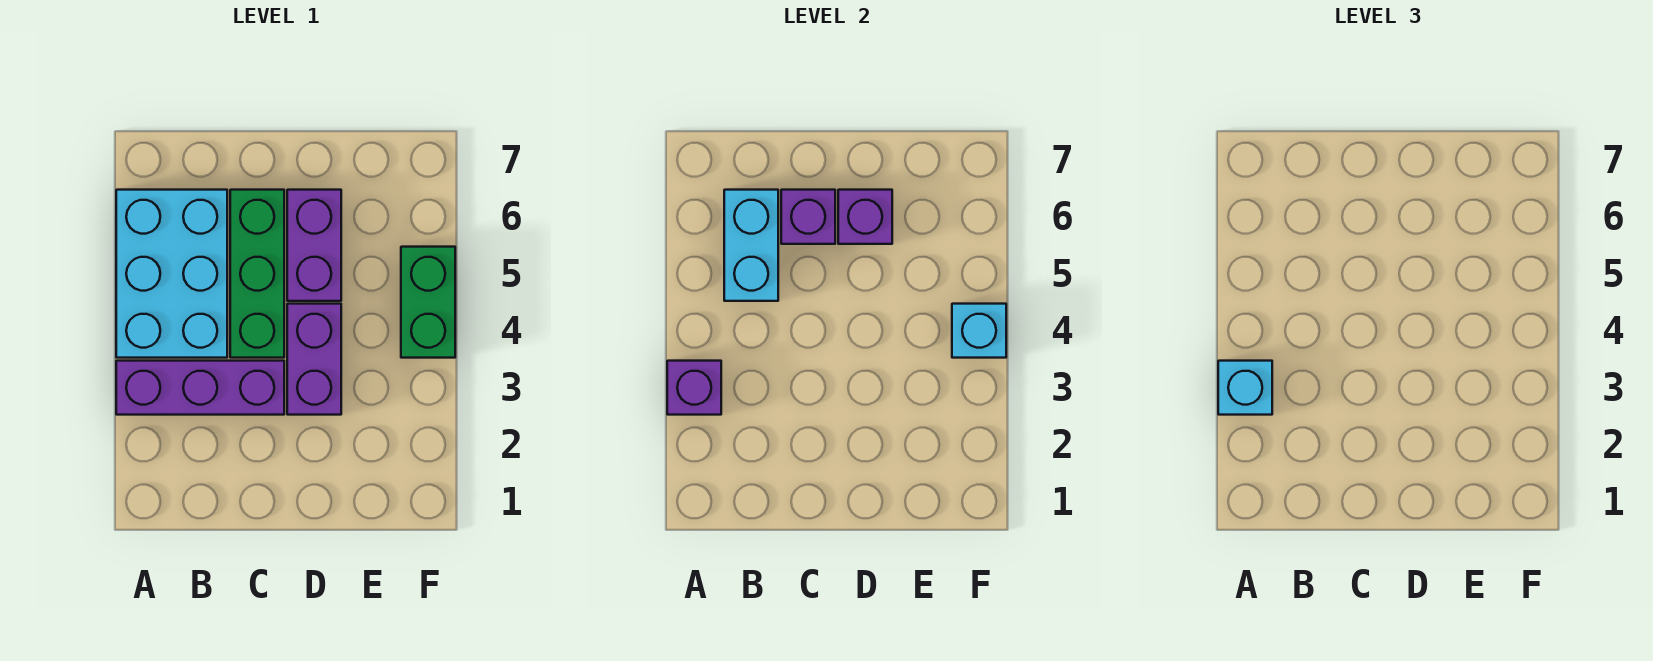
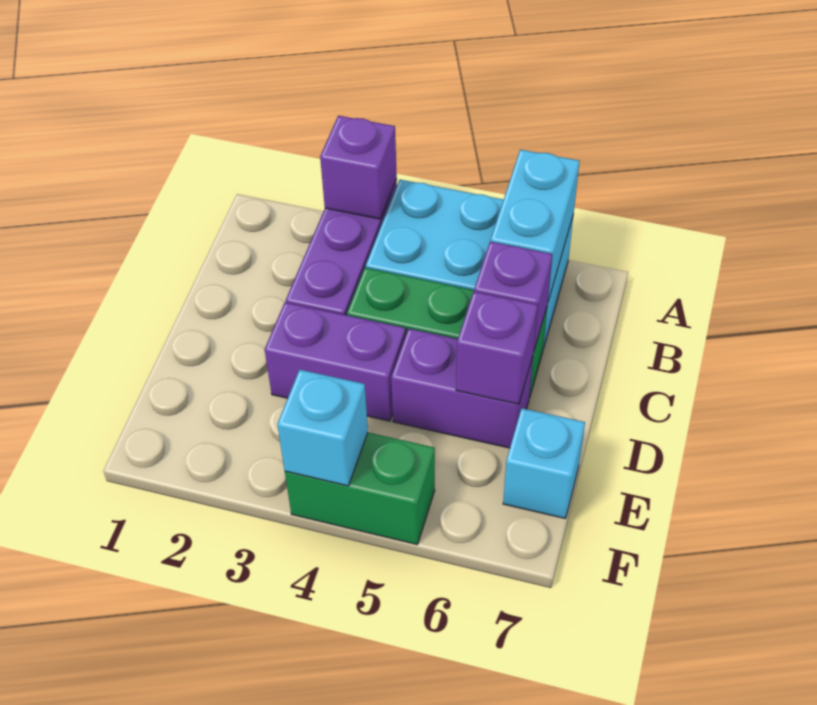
cyan brick A3 level 3 -> cyan brick E7 level 1
cyan brick B5:B6 level 2 -> cyan brick A6:B6 level 2

